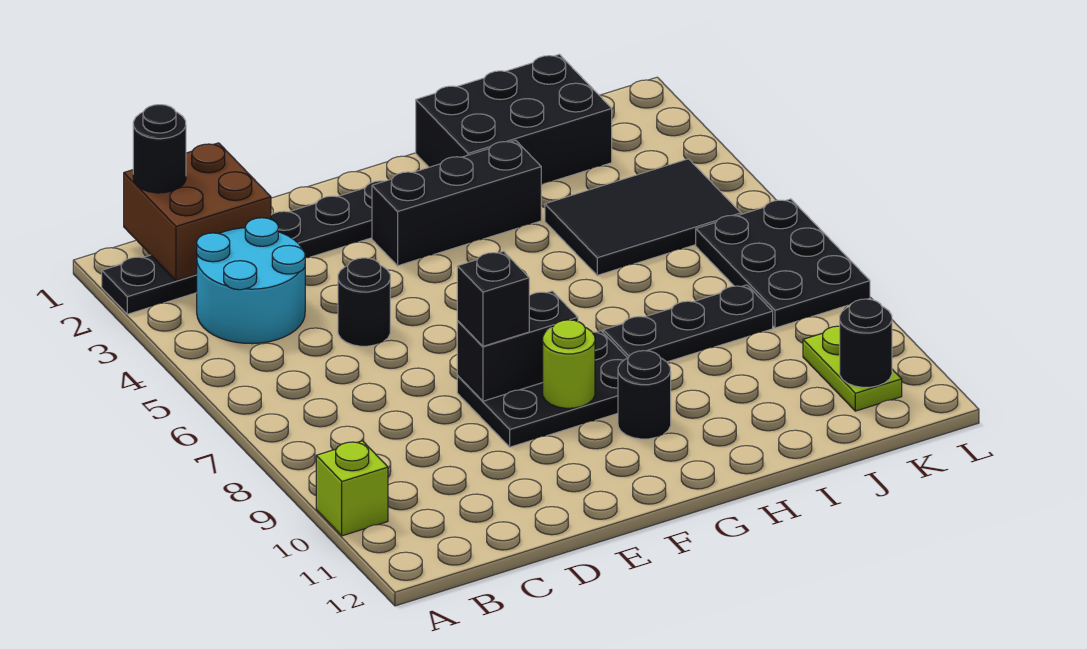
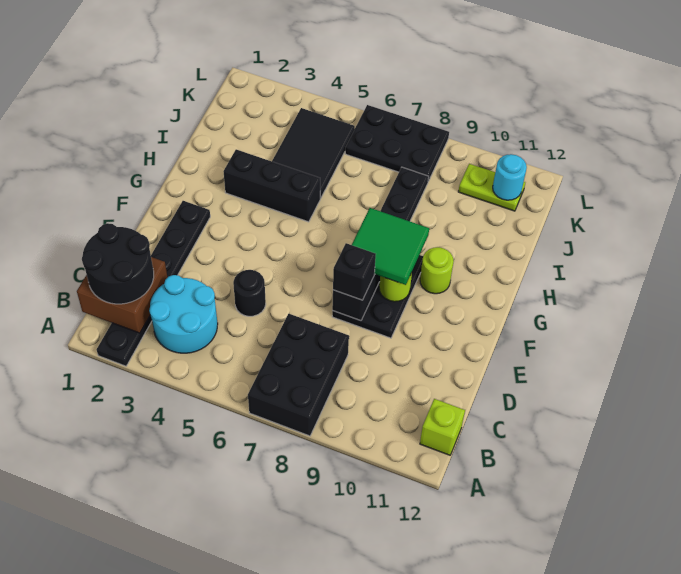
lime brick A10 level 1 -> lime brick B12 level 1
black round brick B1 level 3 -> black round brick B1:C2 level 3
black brick F3:H3 level 1 -> black brick H3:H5 level 1
none -> green tile F8:G9 level 3
black round brick G10 level 1 -> lime round brick G10 level 1
black brick H1:J2 level 1 -> black brick A7:C8 level 1
black round brick K11 level 2 -> cyan round brick K11 level 2

